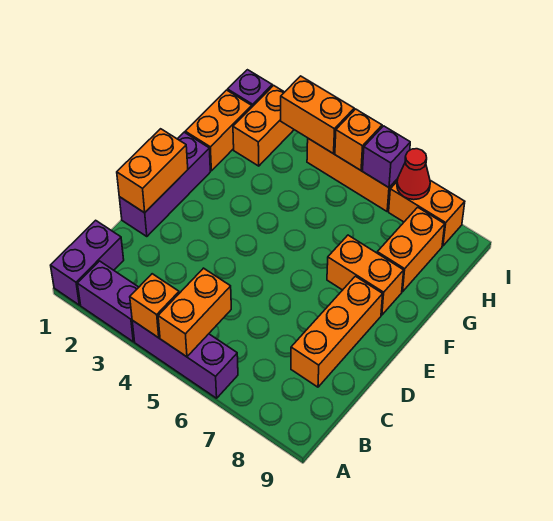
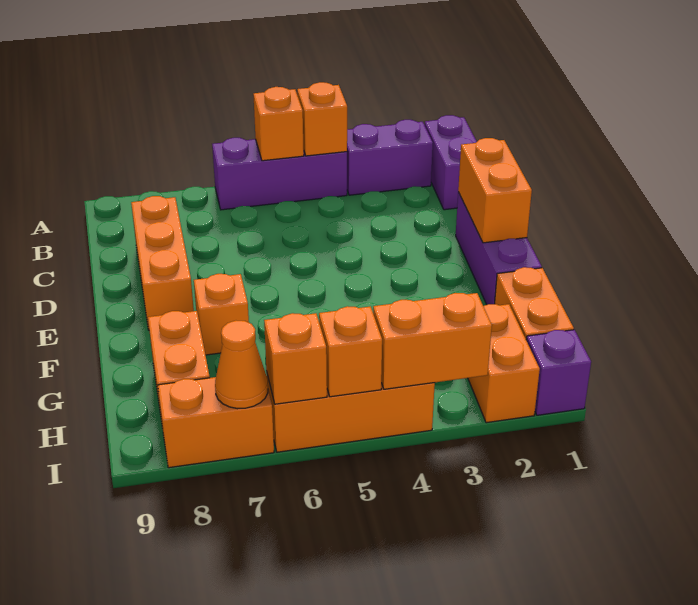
orange brick A5:B5 level 2 -> orange brick A5 level 2
orange brick F7:F8 level 1 -> orange brick F7 level 1
purple brick I6 level 2 -> orange brick I6 level 2
red cone I7 level 2 -> orange cone I7 level 2

